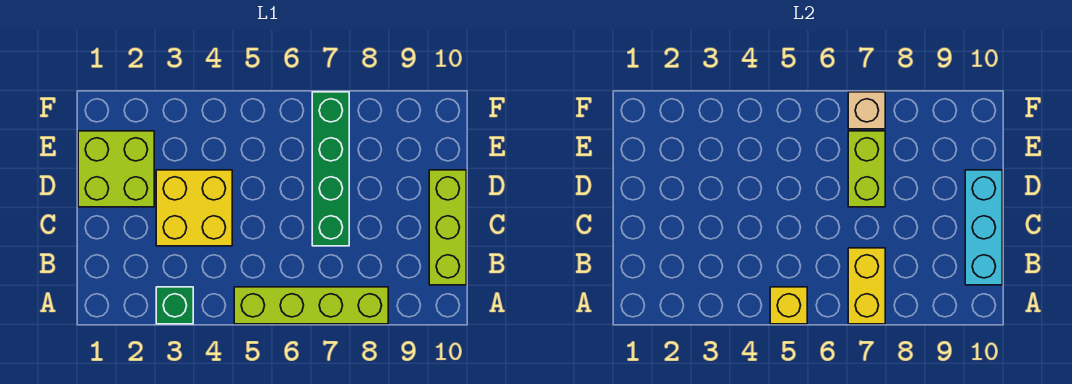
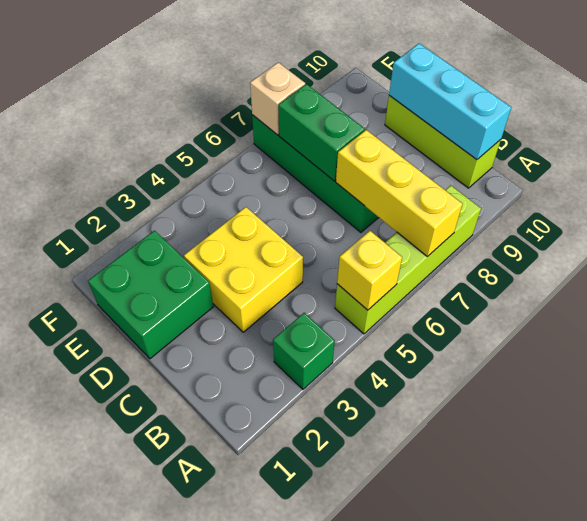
yellow brick A7:B7 level 2 -> yellow brick A7:C7 level 2
lime brick D1:E2 level 1 -> green brick D1:E2 level 1
lime brick D7:E7 level 2 -> green brick D7:E7 level 2

